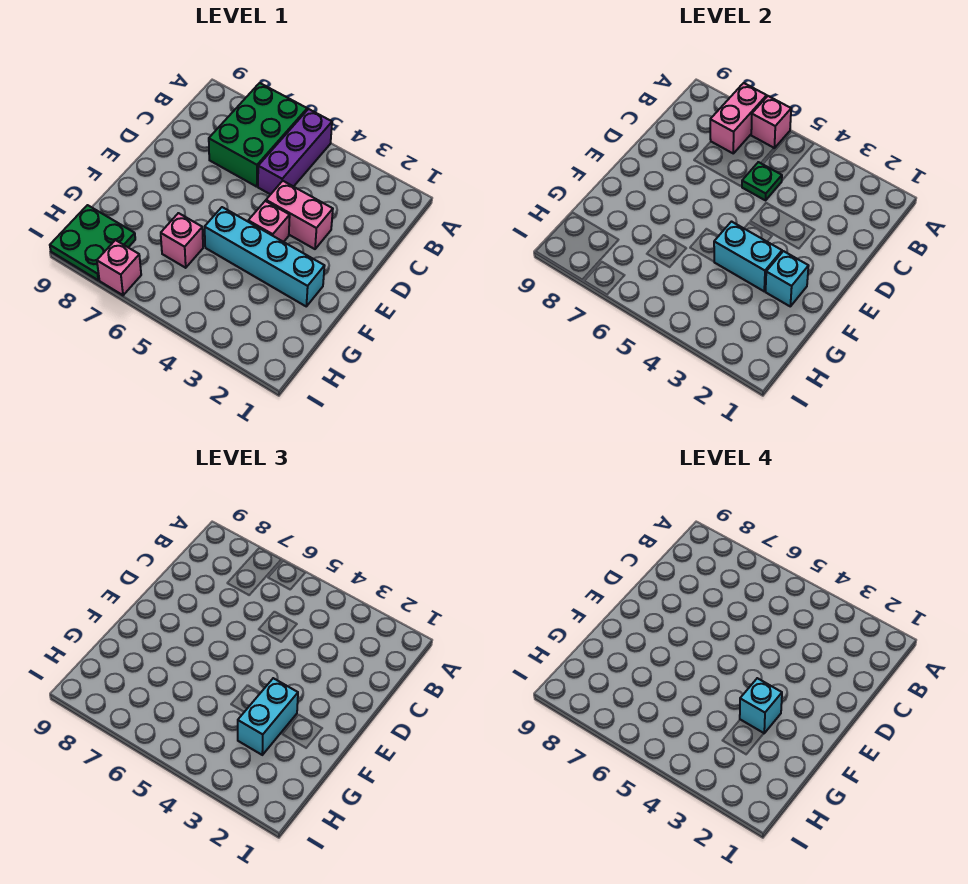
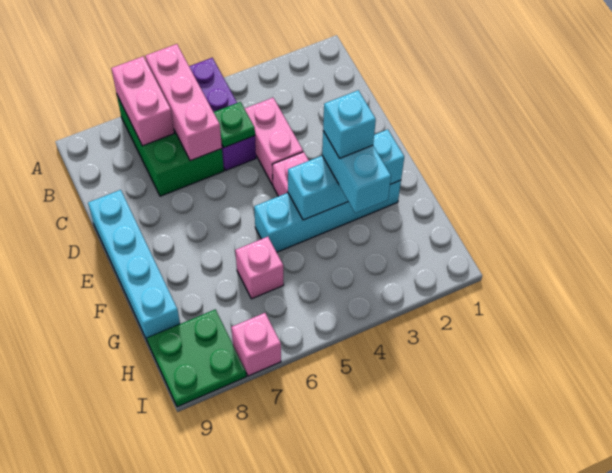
pink brick A6 level 2 -> pink brick A6:C6 level 2
pink brick D3:D4 level 1 -> pink brick C4:D4 level 1
none -> cyan brick D9:G9 level 1

